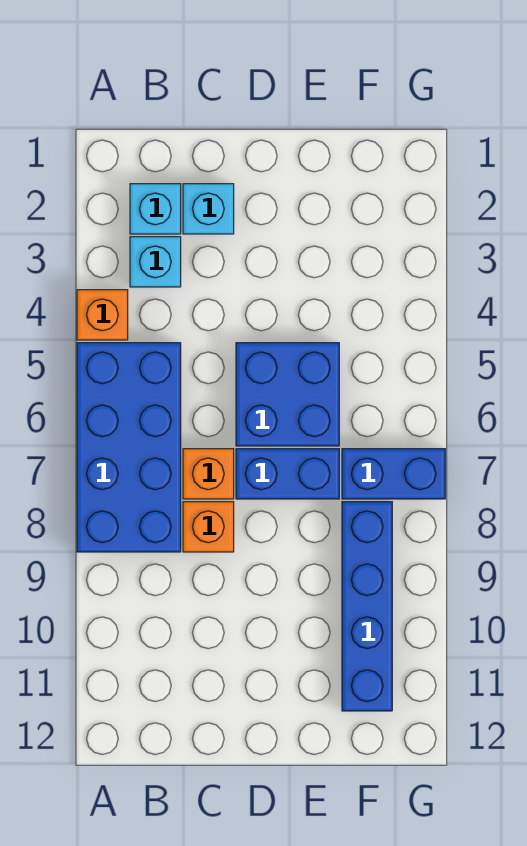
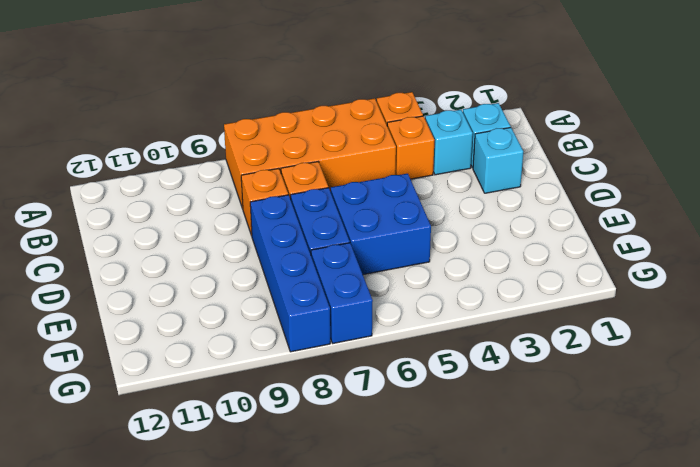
blue brick A5:B8 level 1 -> orange brick A5:B8 level 1
none -> orange brick B4 level 1
blue brick F8:F11 level 1 -> blue brick D8:G8 level 1

